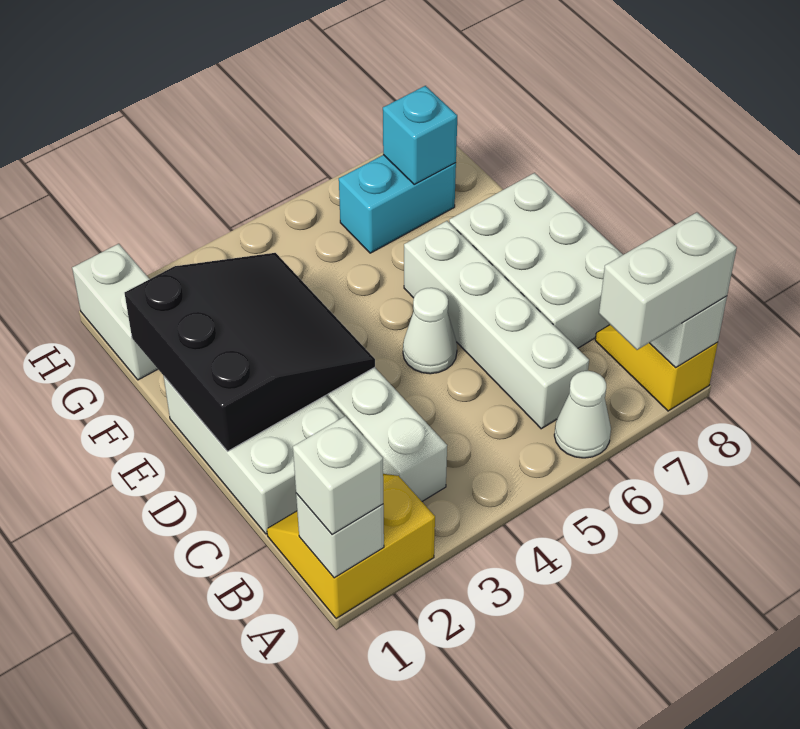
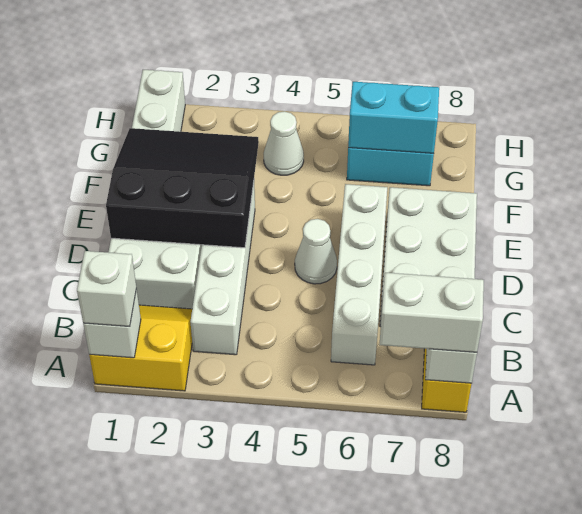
white cone A6 level 1 -> white cone G4 level 1
black slope D1:F3 level 2 top 1 -> black slope D1:F3 level 2 top D
cyan brick G7 level 2 -> cyan brick G6:G7 level 2

